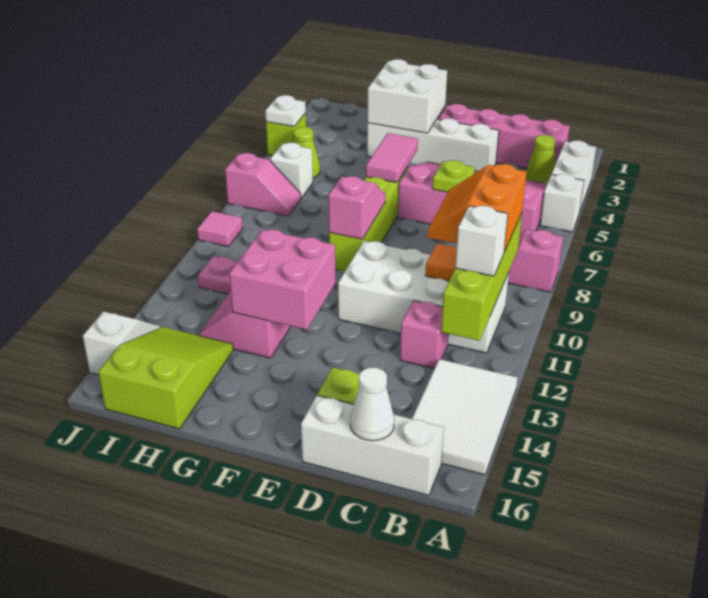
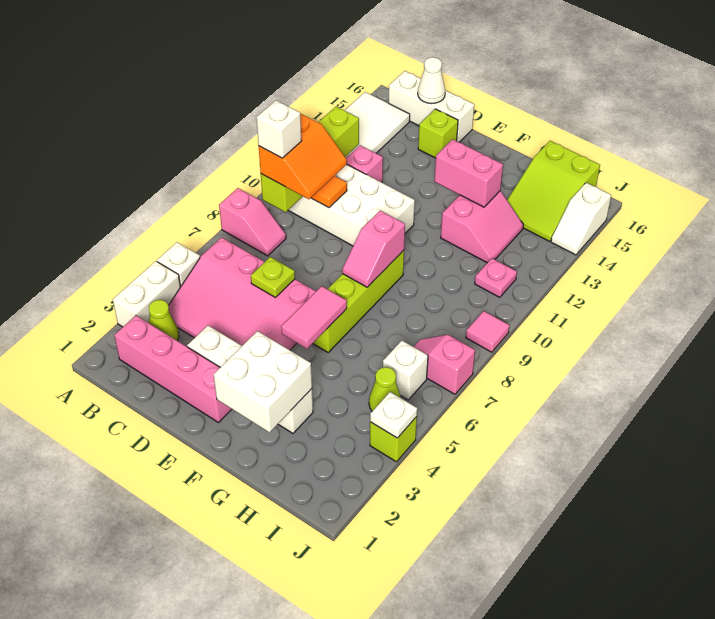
white brick B11 level 3 -> white brick B9 level 4
pink brick F12:G13 level 2 -> pink brick F13:G13 level 2

